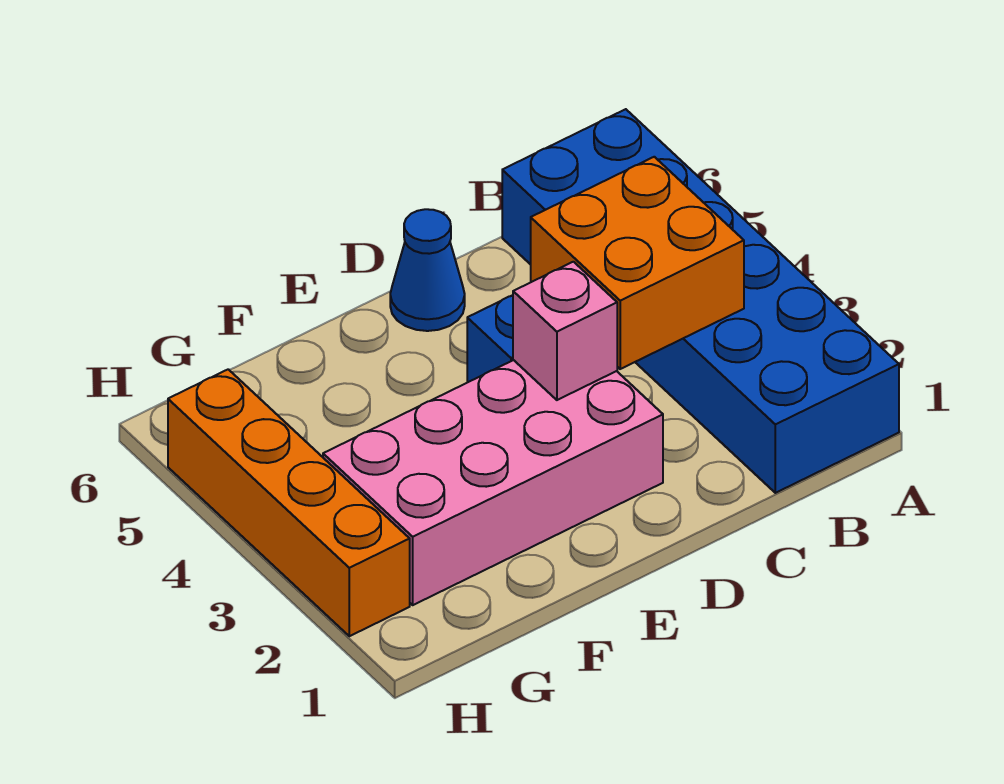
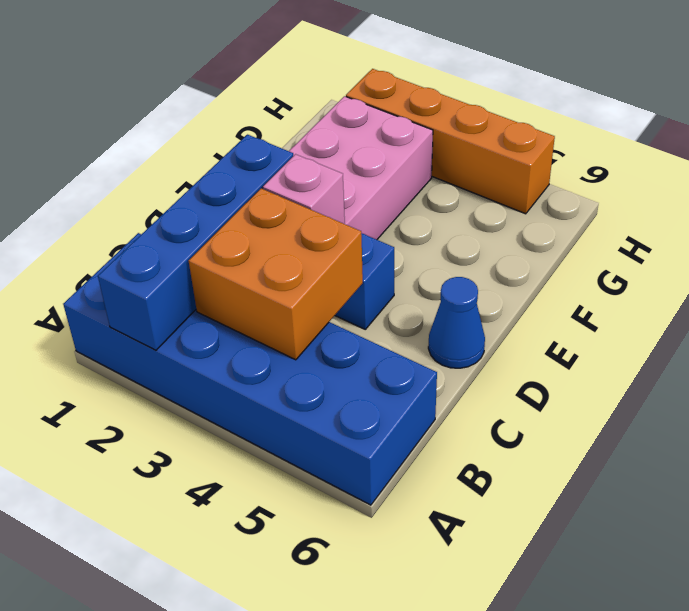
none -> blue brick A2:D2 level 2

